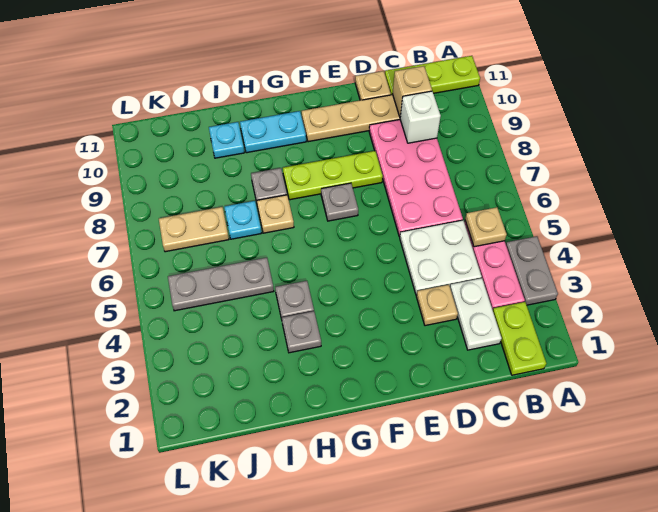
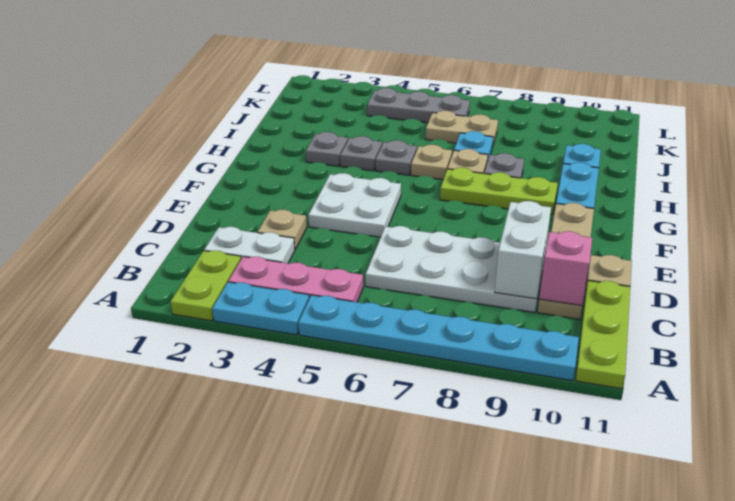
grey plate A3:A4 level 1 -> cyan plate A3:A4 level 1
none -> cyan plate A5:A10 level 1
lime plate B1:B2 level 1 -> lime plate A2:B2 level 1
tan plate B5 level 2 -> tan plate H6 level 1
white plate C4:D5 level 1 -> white plate E4:F5 level 1
pink plate C6:D9 level 1 -> white plate C6:D9 level 1
white brick C9 level 2 -> white brick C9:D9 level 2
tan brick C10 level 2 -> pink brick C10 level 2
lime plate E8:G8 level 1 -> lime plate G7:G9 level 1
grey plate F7 level 1 -> grey plate H5 level 1
grey plate I5:K5 level 1 -> grey plate K4:K6 level 1
tan plate J7:K7 level 1 -> tan plate J6:J7 level 1

